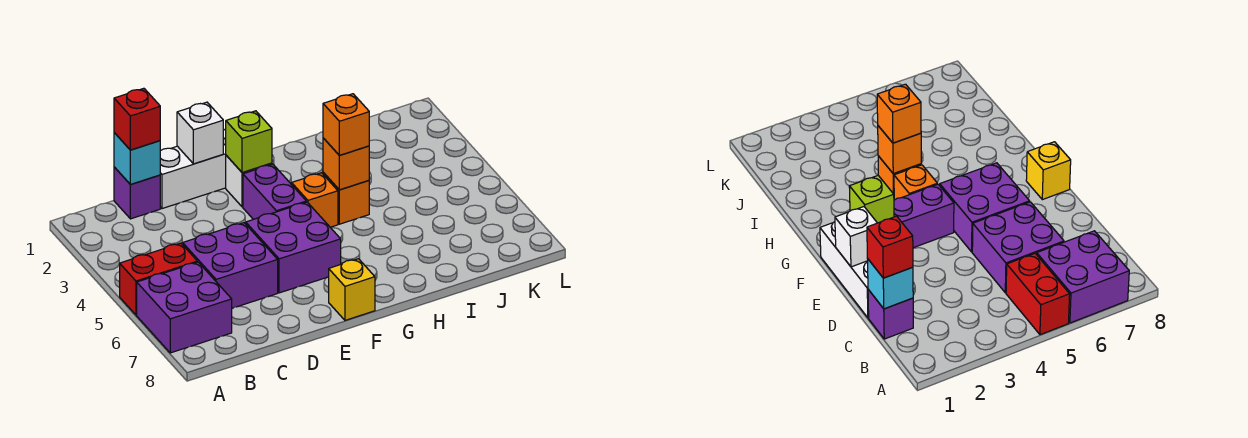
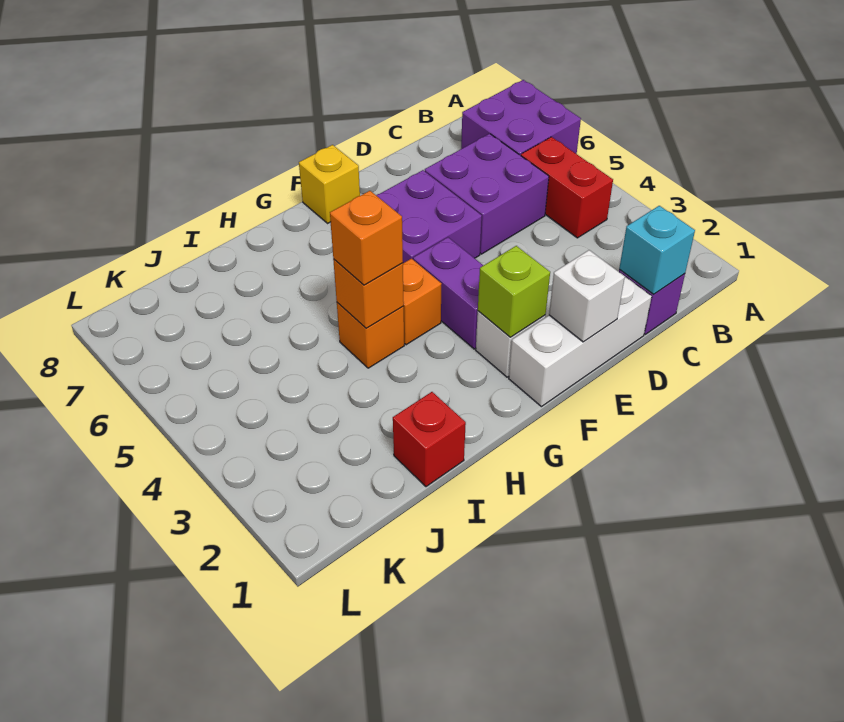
red brick A5:B5 level 1 -> red brick B4:B5 level 1
red brick C1 level 3 -> red brick I1 level 1

